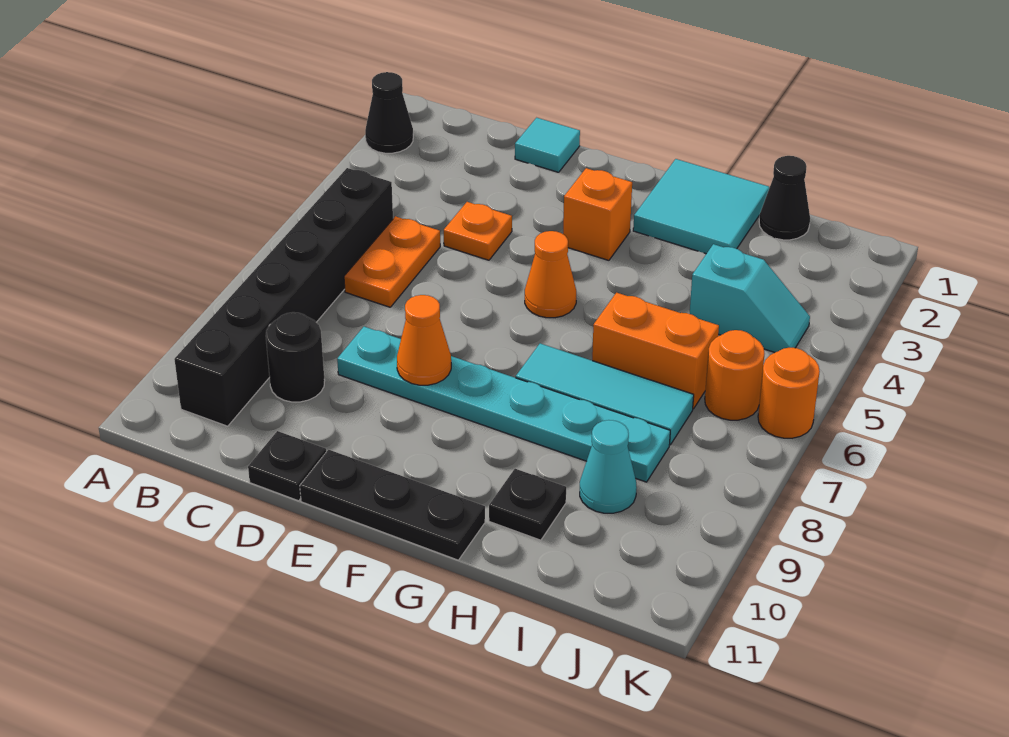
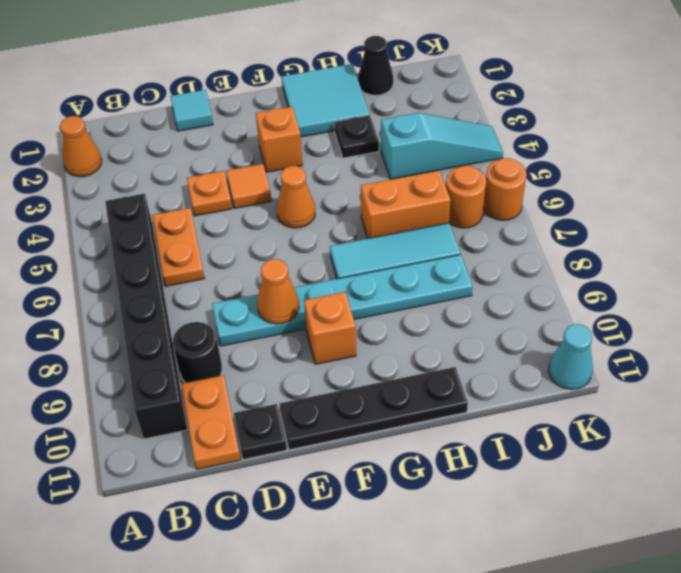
black cone A2 level 1 -> orange cone A2 level 1
none -> orange plate C10:C11 level 1
none -> orange tile E4 level 1
black plate E11:G11 level 1 -> black plate E11:H11 level 1
none -> orange brick F9 level 1
black plate H10 level 1 -> black plate H3 level 1
cyan slope I4:J4 level 1 top I -> cyan slope I4:K4 level 1 top I
cyan cone I9 level 1 -> cyan cone K11 level 1

